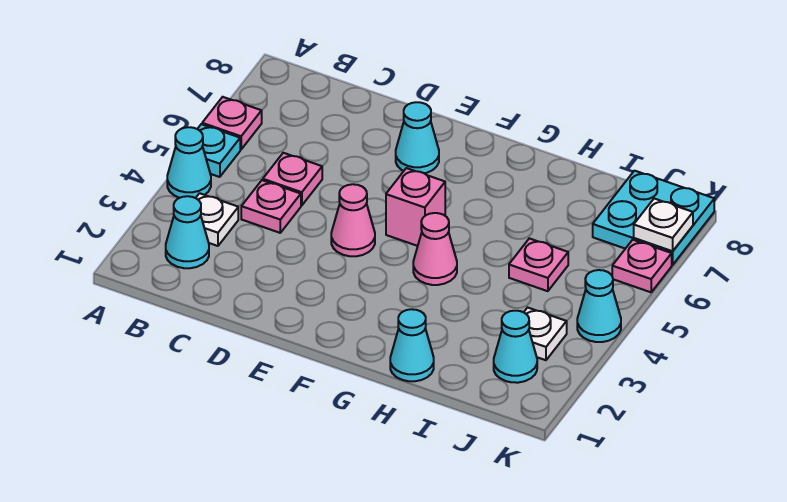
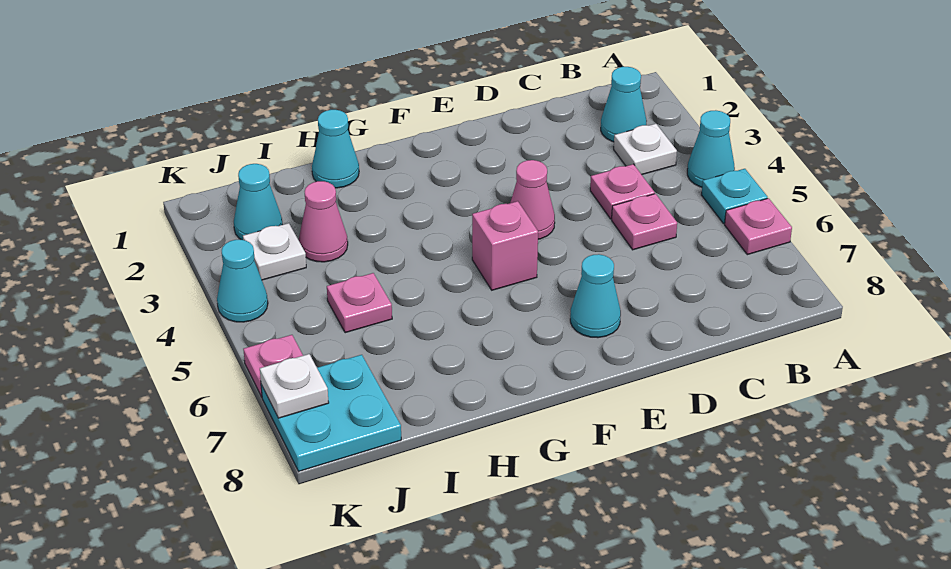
pink cone G4 level 1 -> pink cone I3 level 1

